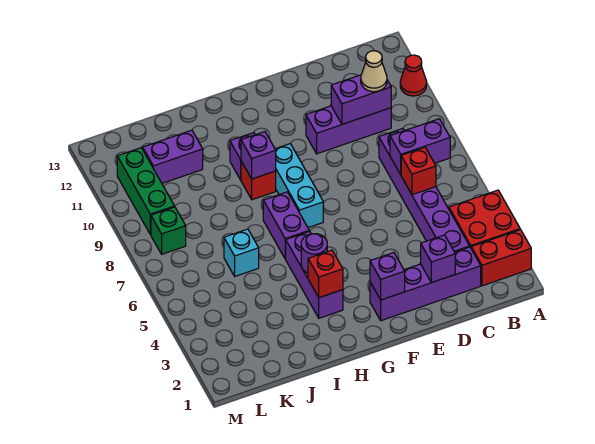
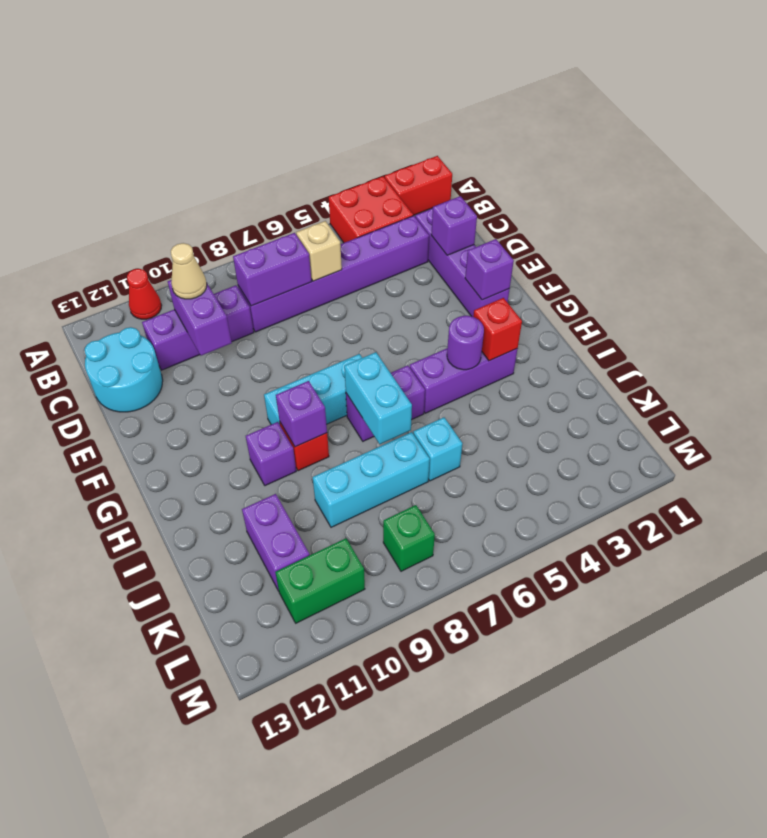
red brick A2:B2 level 1 -> red brick A1:A2 level 1
purple brick B7:C7 level 2 -> purple brick C7:C8 level 2
red brick C6 level 2 -> tan brick C6 level 2
purple brick C10:E10 level 1 -> purple brick C9:C11 level 1
none -> cyan round brick C12:D13 level 1
none -> cyan brick H7:I7 level 2
none -> cyan brick J7:J9 level 1
green brick L9:L11 level 1 -> green brick L10:L11 level 1

